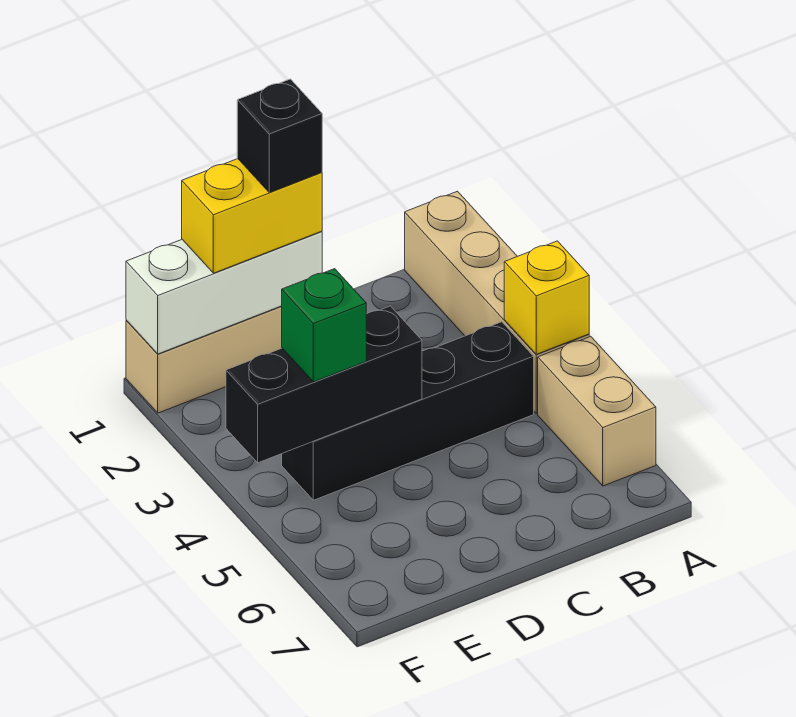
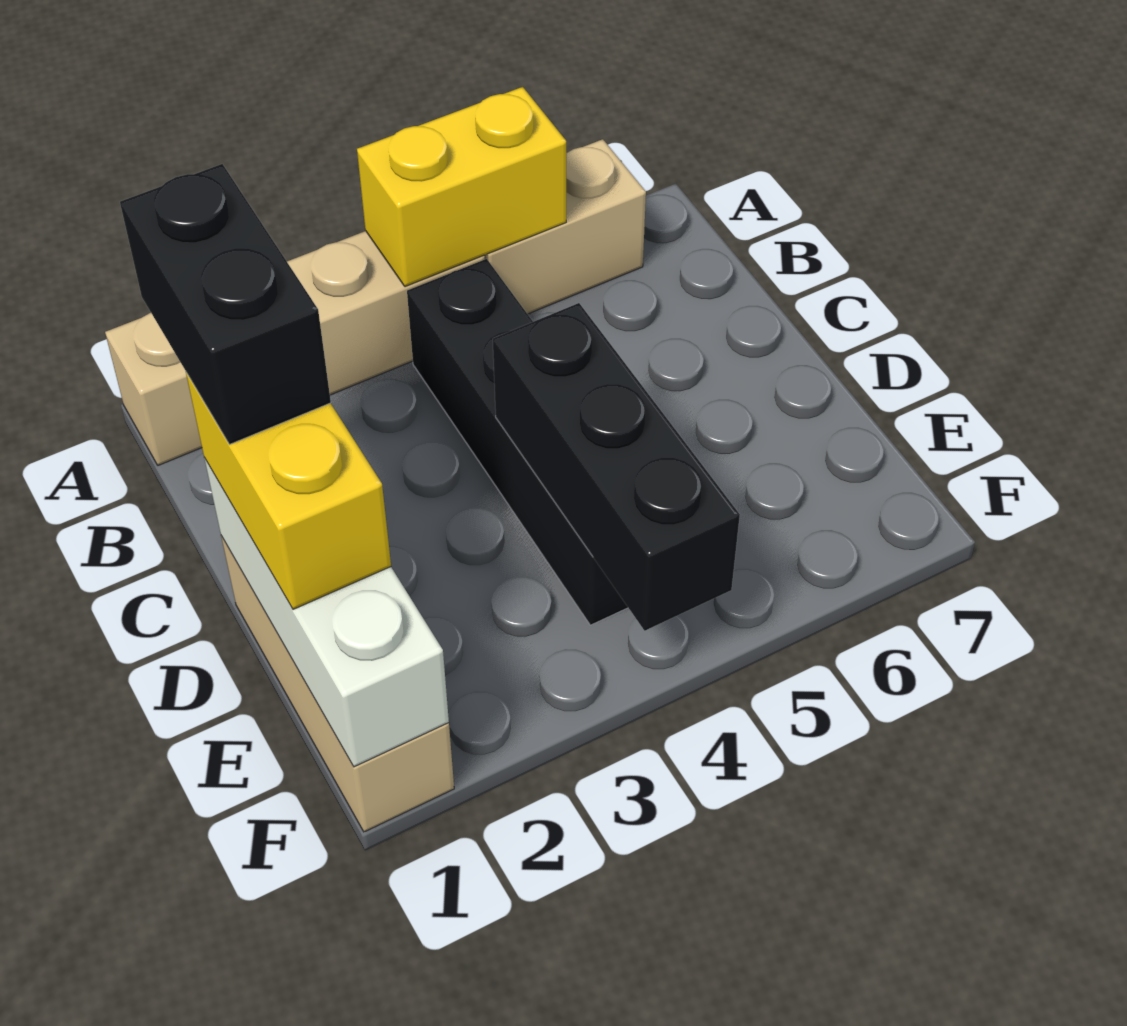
yellow brick A4 level 2 -> yellow brick A4:A5 level 2
black brick D1 level 4 -> black brick C1:D1 level 4
green brick E4 level 3 -> none

